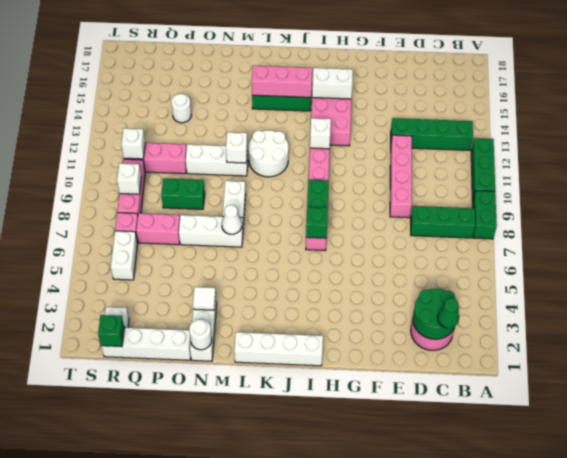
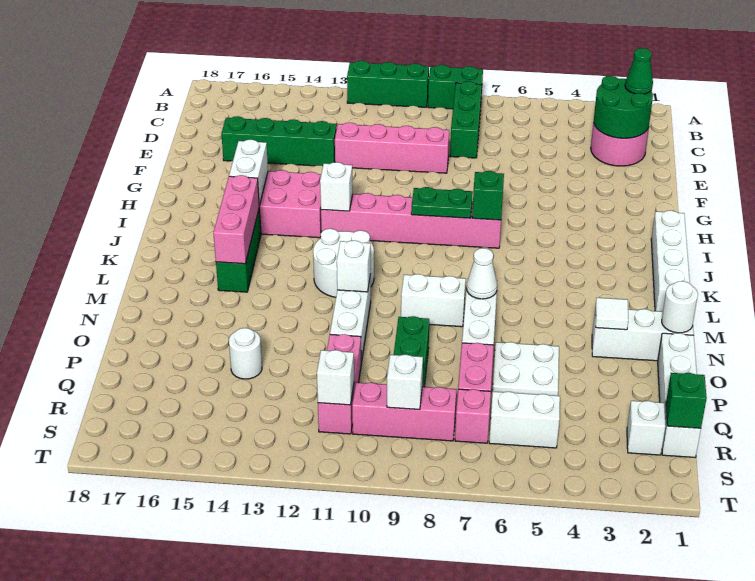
green brick B13:E13 level 1 -> green brick E13:E16 level 1
none -> white plate O5:P6 level 1

